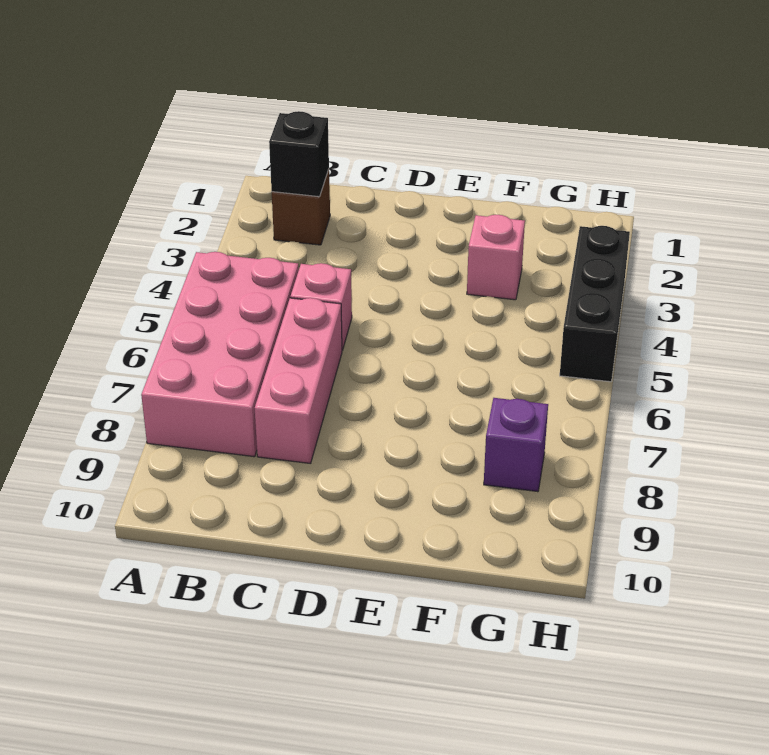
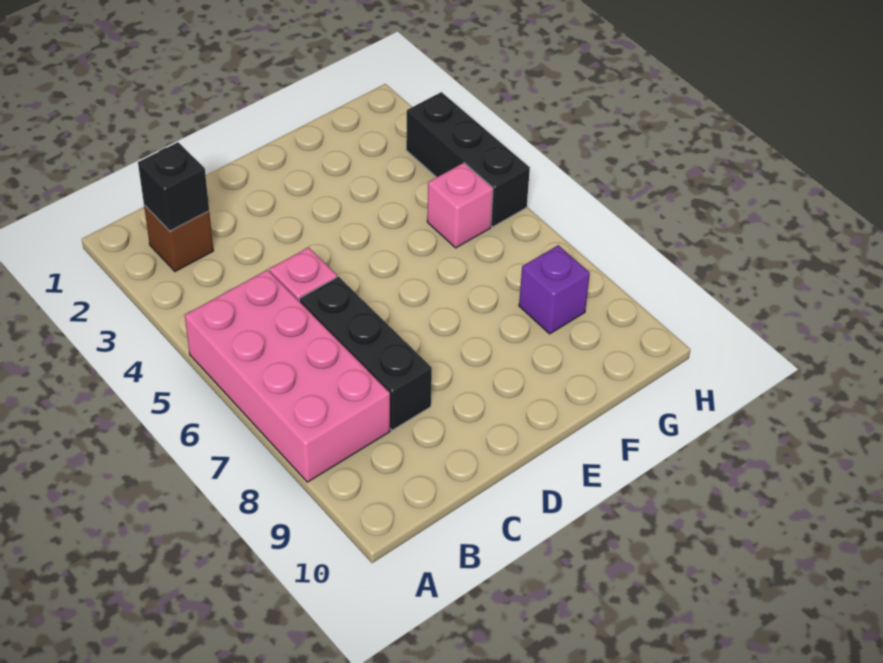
pink brick C6:C8 level 1 -> black brick C6:C8 level 1
pink brick F3 level 1 -> pink brick G5 level 1

